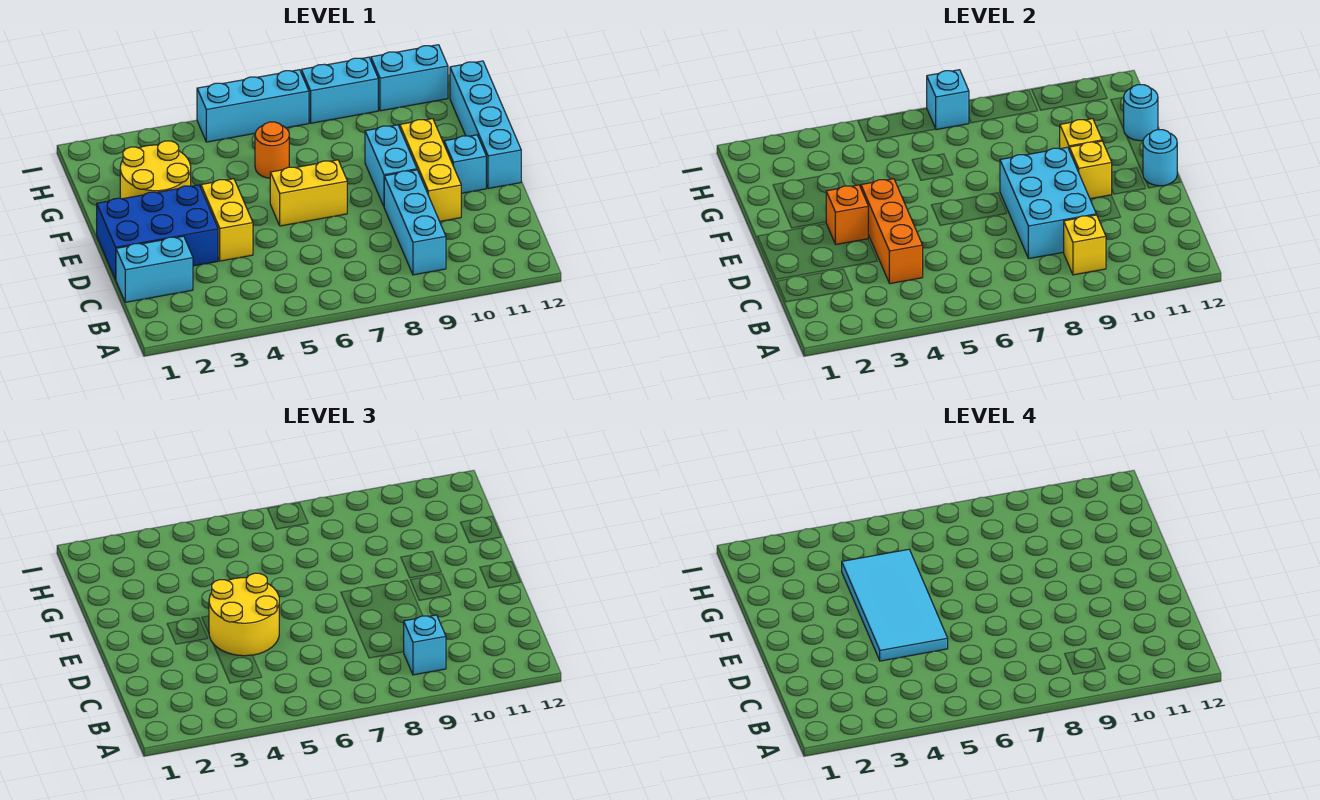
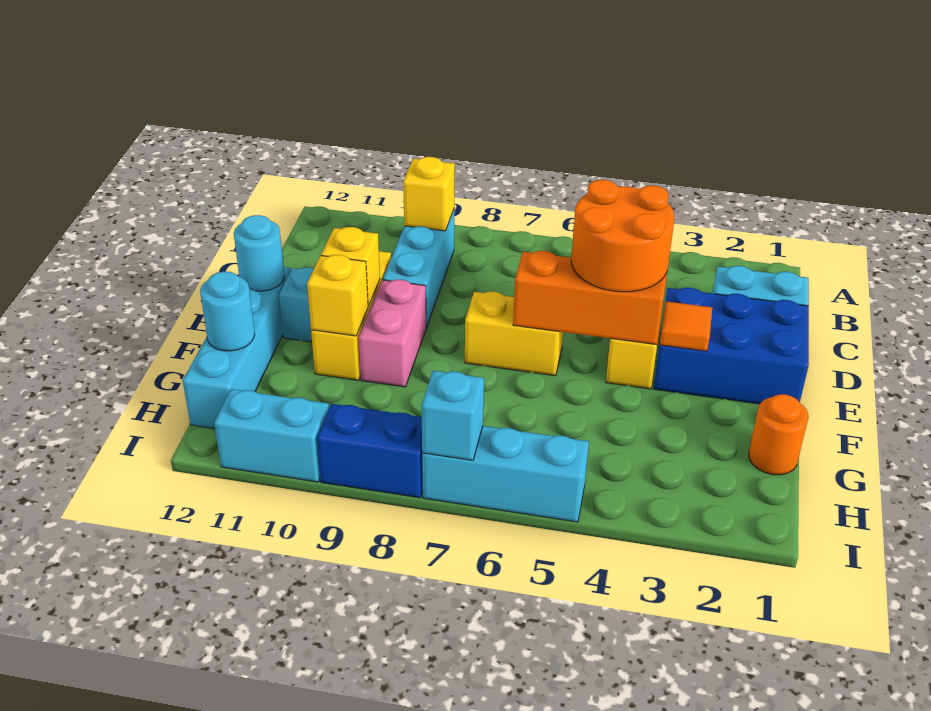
cyan brick B9 level 3 -> none
orange brick C4:E4 level 2 -> orange brick E4:E6 level 2
cyan brick C8:E9 level 2 -> none
yellow round brick D4:E5 level 3 -> orange round brick D4:E5 level 3
cyan tile D4:G5 level 4 -> none
orange brick E3 level 2 -> orange tile E3 level 2
cyan brick E9:F9 level 1 -> pink brick E9:F9 level 1
yellow round brick F2:G3 level 1 -> none
orange round brick G6 level 1 -> orange round brick G1 level 1
cyan brick I8:I9 level 1 -> blue brick I8:I9 level 1

